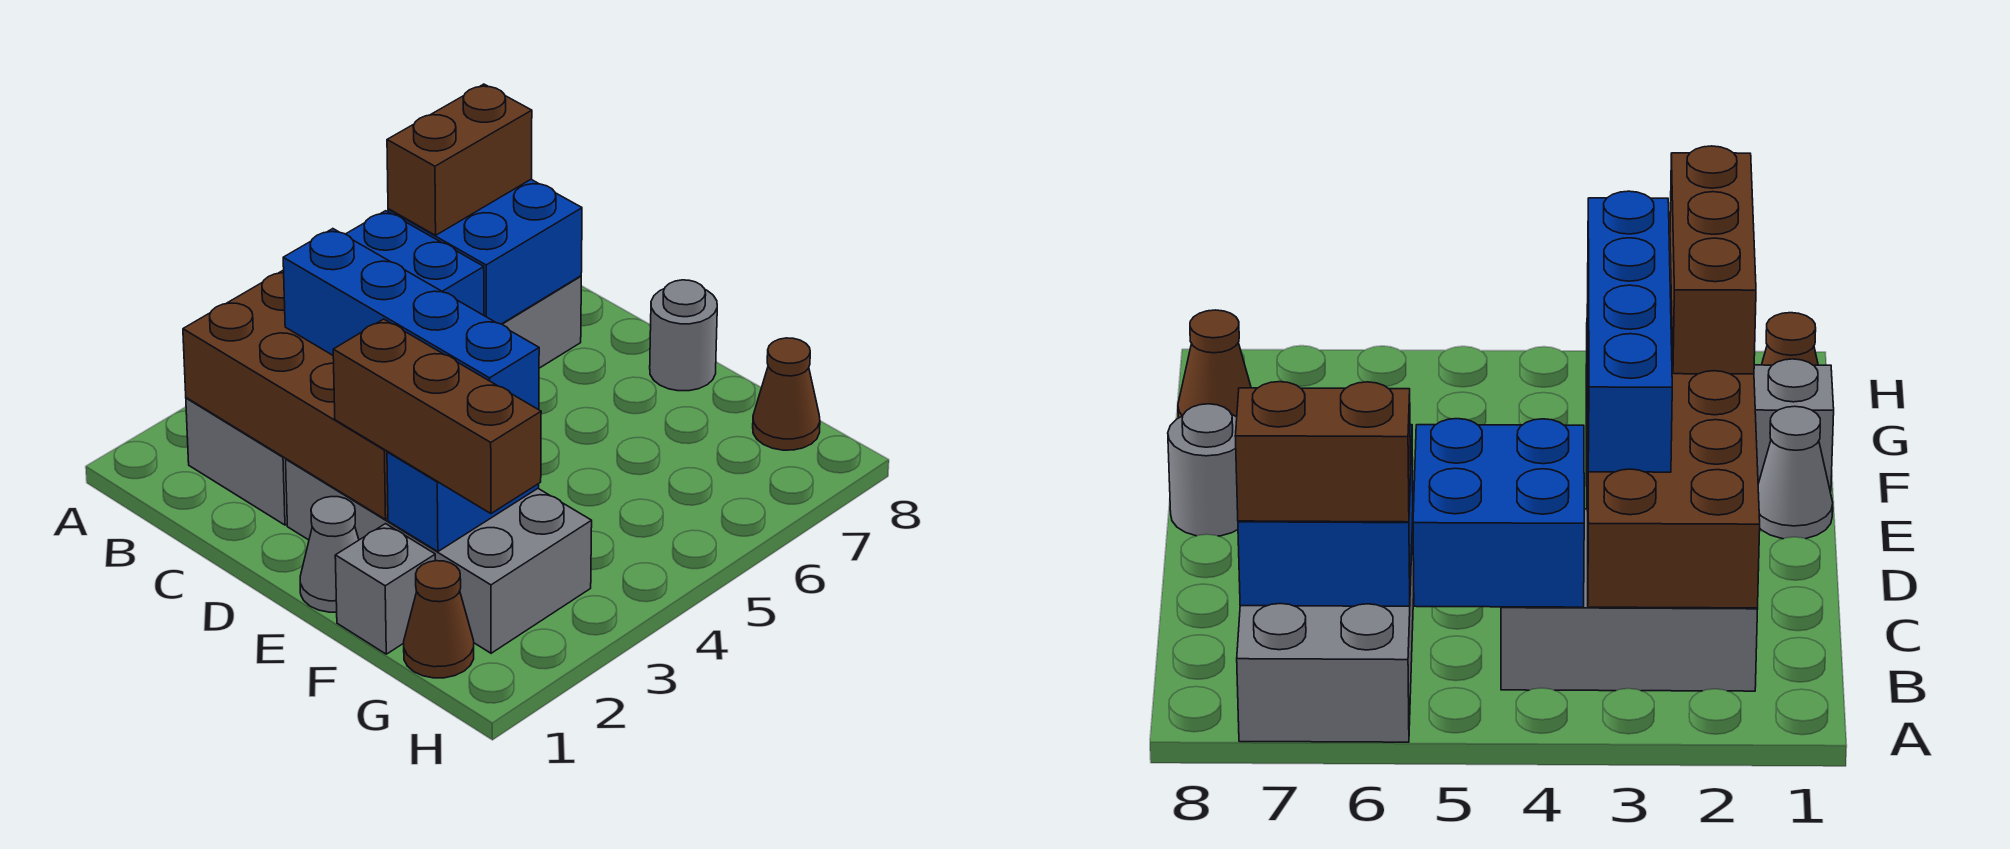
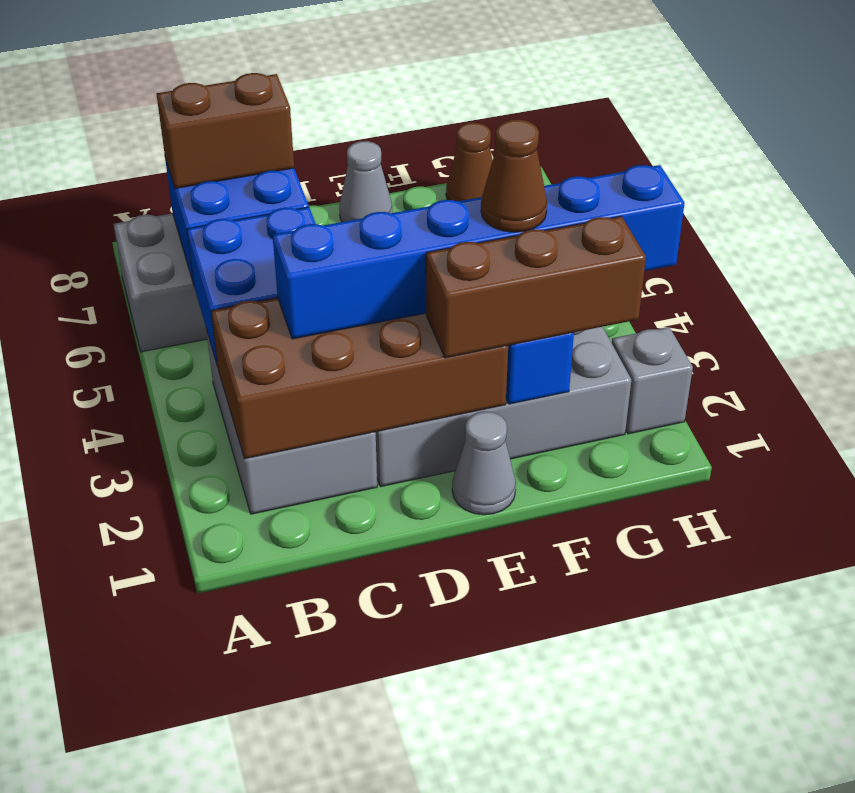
brown brick B6:B7 level 3 -> brown brick B7:C7 level 3
blue brick C3:F3 level 3 -> blue brick C3:H3 level 3
grey round brick E8 level 1 -> grey cone E8 level 1
grey brick F1 level 1 -> grey brick H2 level 1
brown cone G1 level 1 -> brown cone F3 level 4

